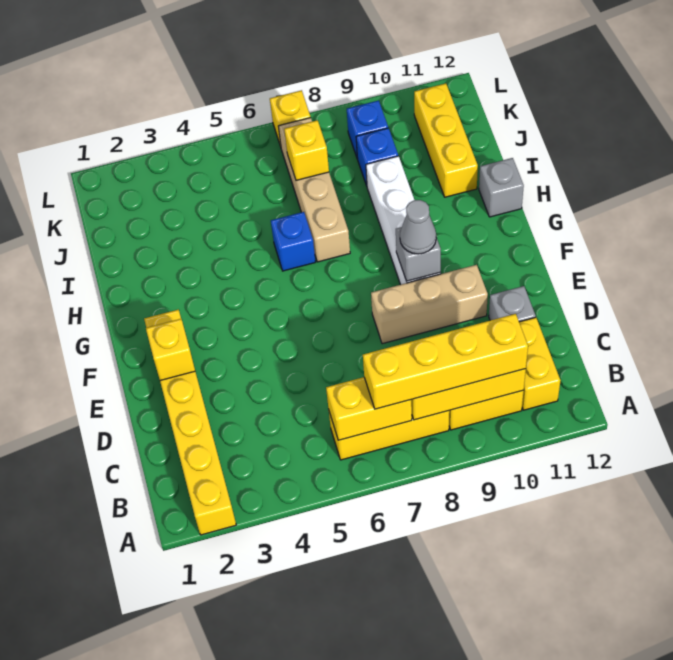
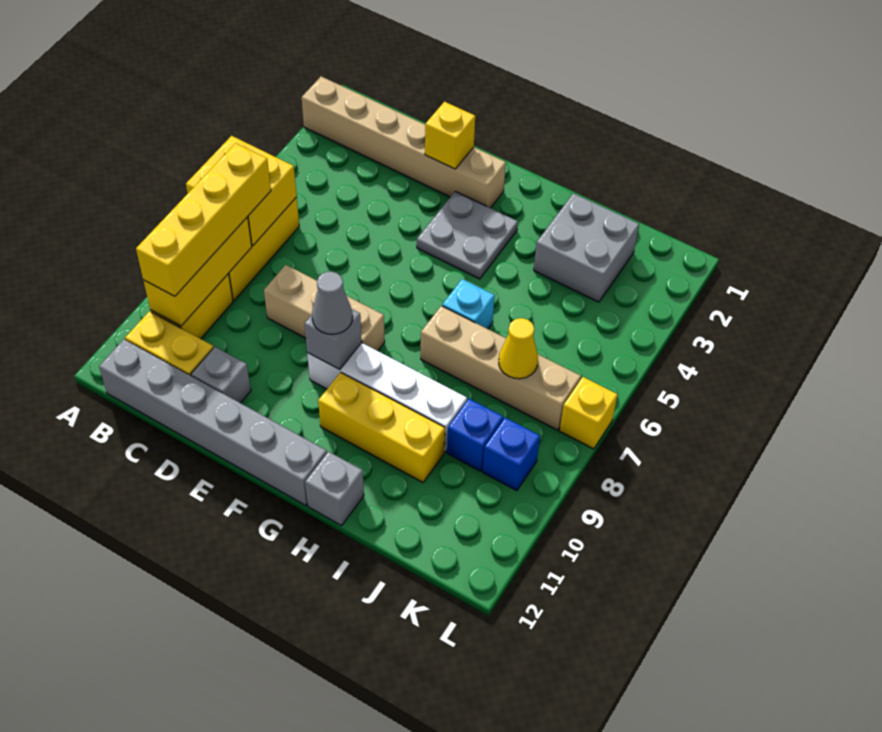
yellow brick A2:F2 level 1 -> tan brick A2:F2 level 1
yellow brick B6:B7 level 2 -> yellow brick A6:B7 level 2
none -> grey brick B12:G12 level 1
tan brick E8:E10 level 1 -> tan brick D8:F8 level 1
none -> grey plate F3:G4 level 1
blue brick H6 level 1 -> cyan brick H6 level 1
none -> grey brick I2:J3 level 1
yellow brick I11:K11 level 1 -> yellow brick G10:I10 level 1
yellow brick J7 level 2 -> yellow cone J7 level 2

